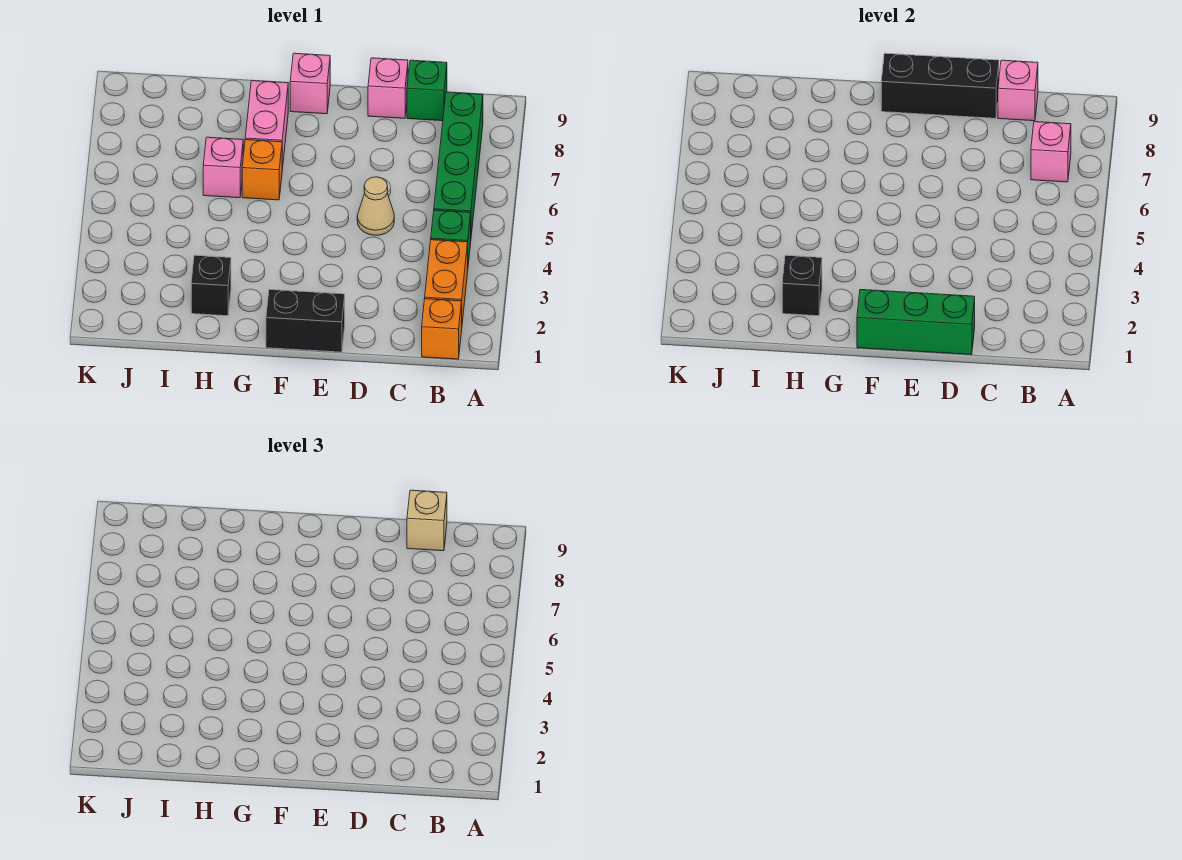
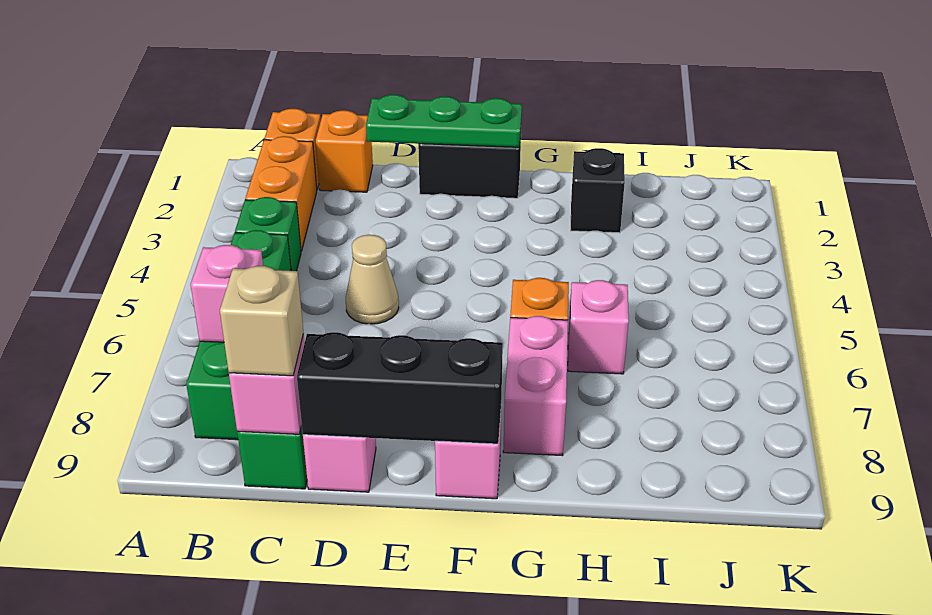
none -> orange brick C1 level 1
green brick D1:F1 level 2 -> green plate D1:F1 level 2
black brick H2 level 2 -> none

